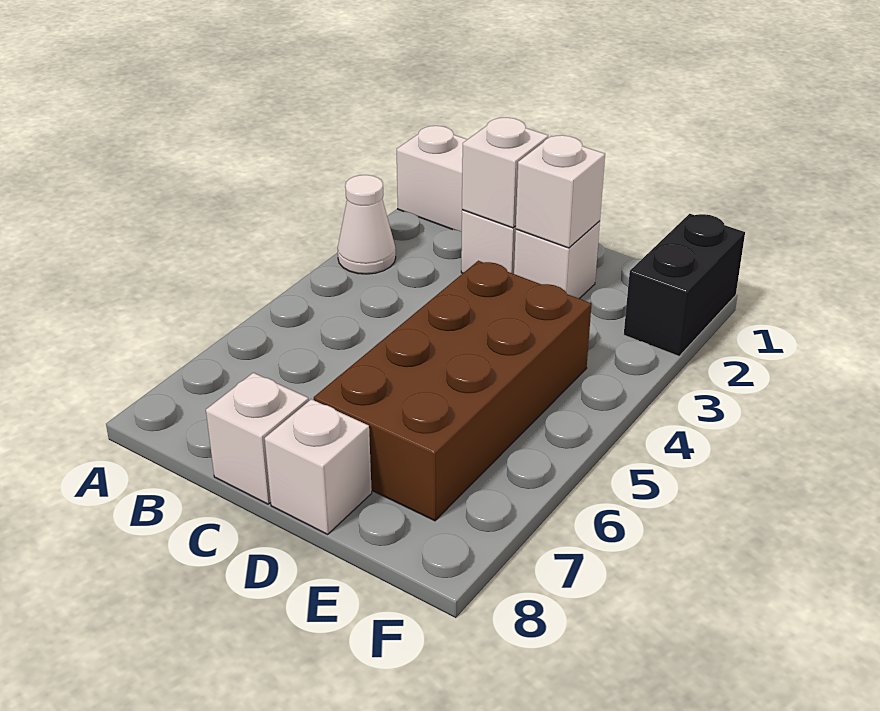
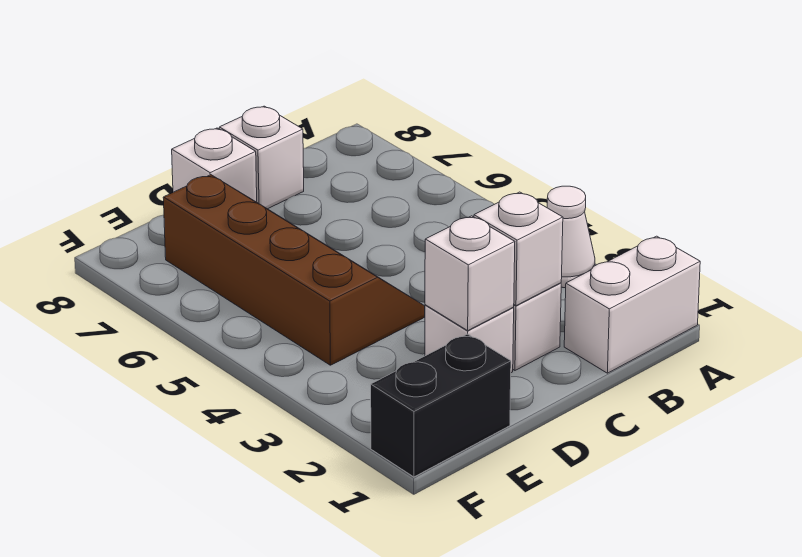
brown brick D4:E7 level 1 -> brown slope D4:E7 level 1 top E
black brick F1:F2 level 1 -> black brick E1:F1 level 1

